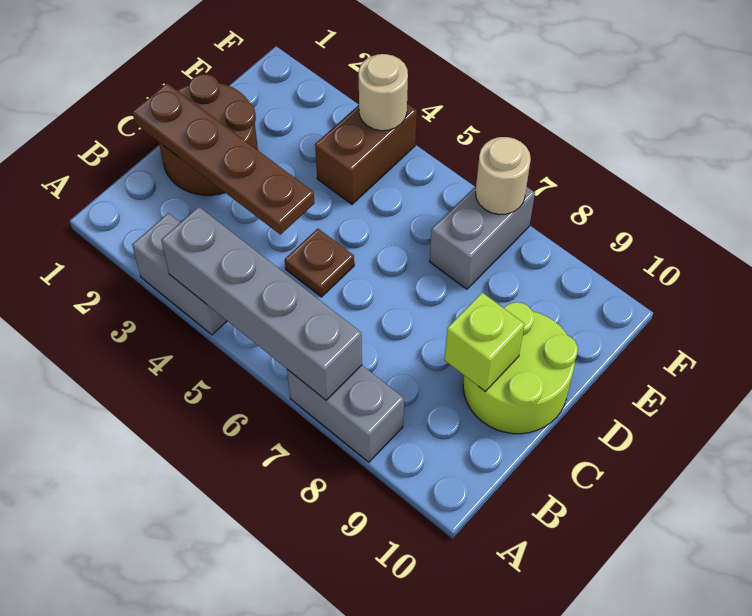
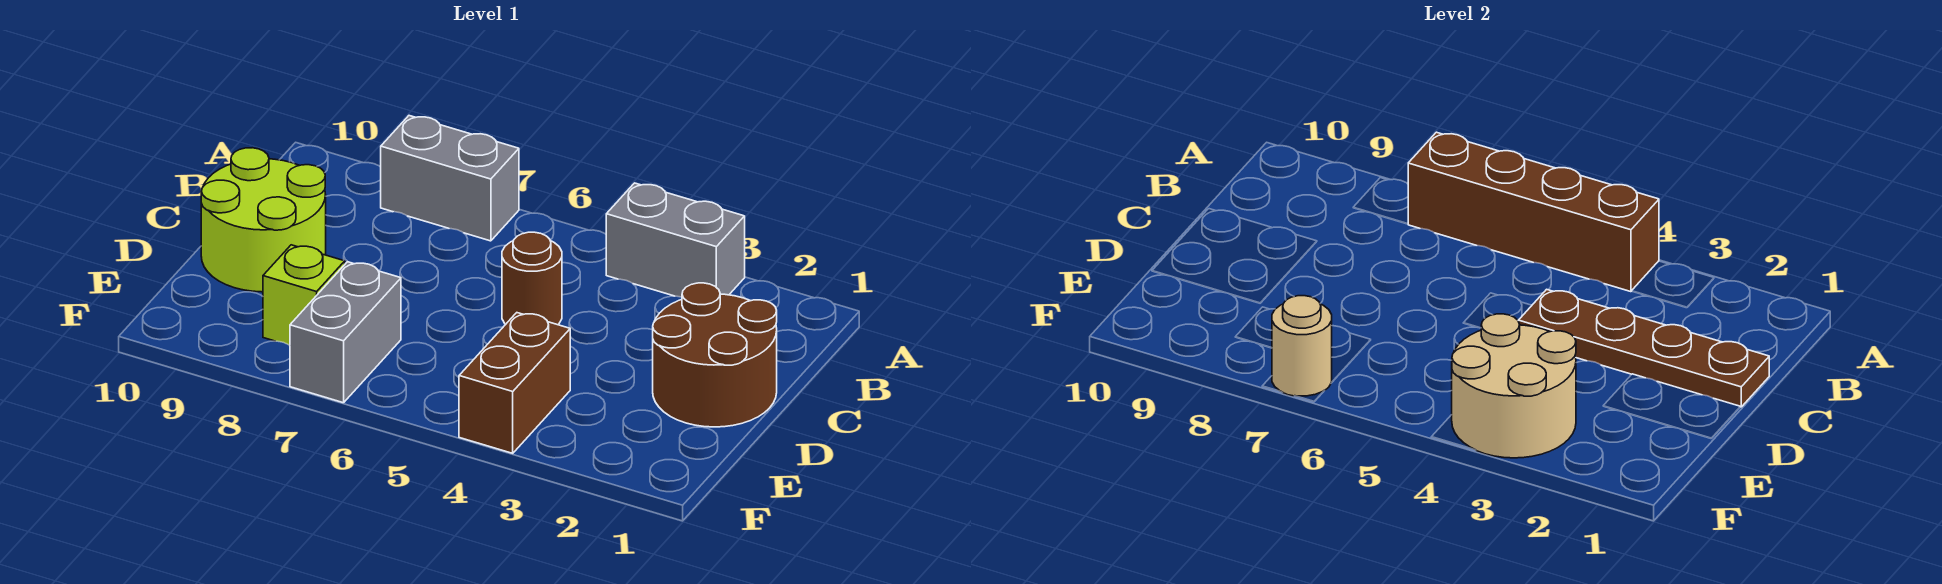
grey brick A4:A7 level 2 -> brown brick A4:A7 level 2
brown plate C5 level 1 -> brown round brick C5 level 1
lime brick C9 level 2 -> lime brick E8 level 1
tan round brick F4 level 2 -> tan round brick E3:F4 level 2

